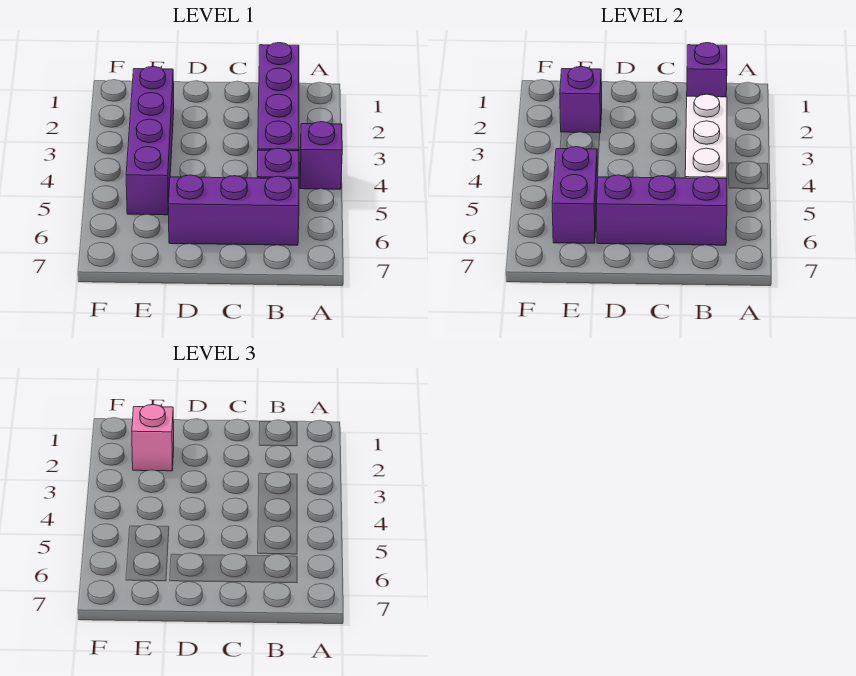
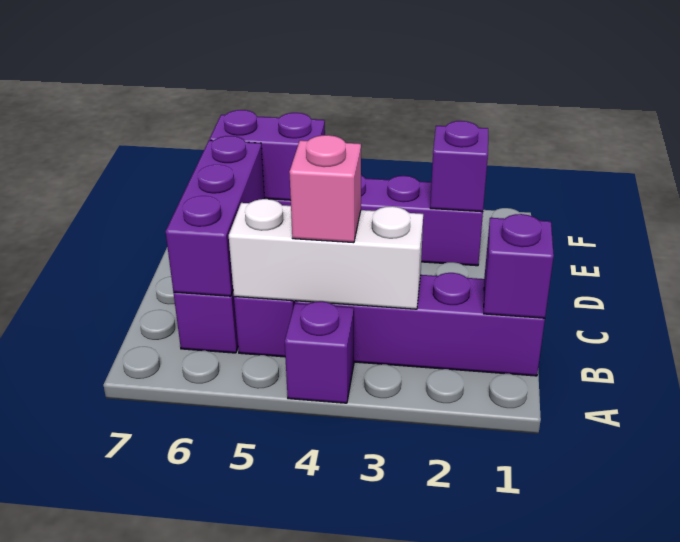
pink brick E2 level 3 -> pink brick B4 level 3

